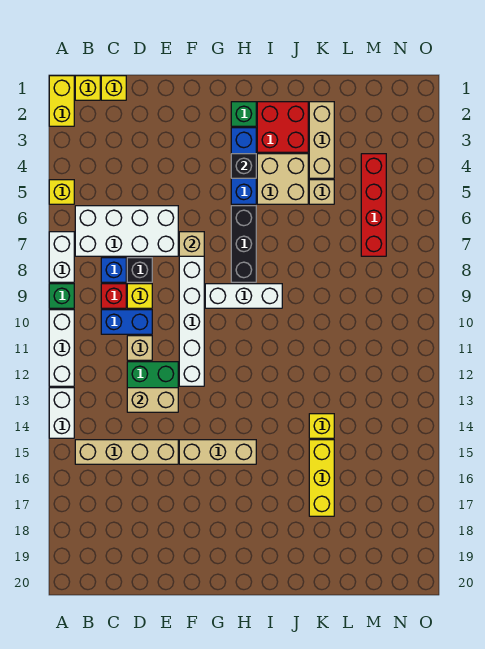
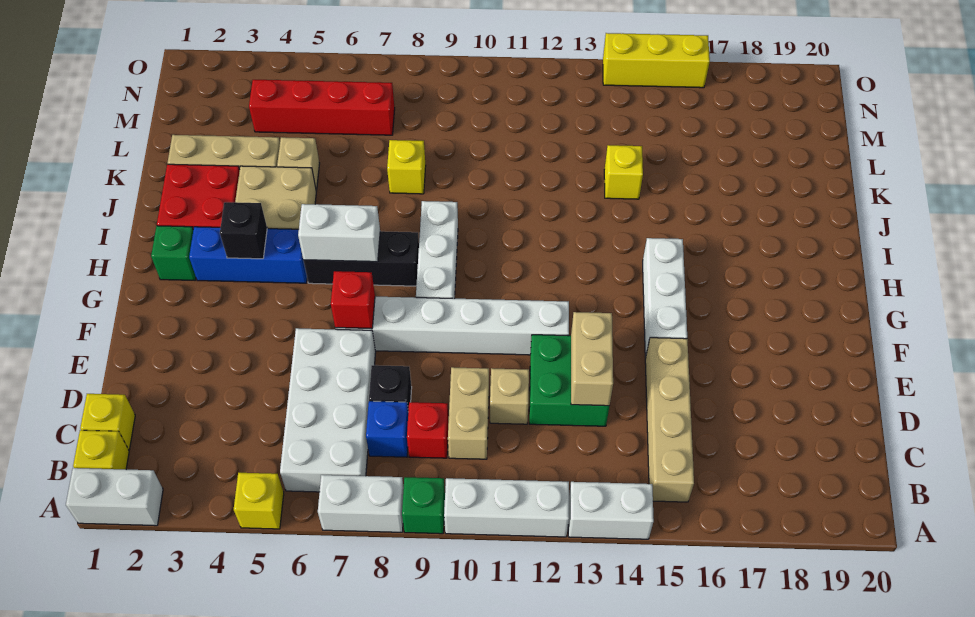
yellow brick A1:A2 level 1 -> white brick A1:A2 level 1
blue brick C10:D10 level 1 -> tan brick C10:D10 level 1
yellow brick D9 level 1 -> yellow brick K8 level 1
tan brick F7 level 2 -> red brick F7 level 2
tan brick F15:H15 level 1 -> white brick F15:H15 level 1
none -> white brick H6:H7 level 2
yellow brick K15:K17 level 1 -> yellow brick O14:O16 level 1

